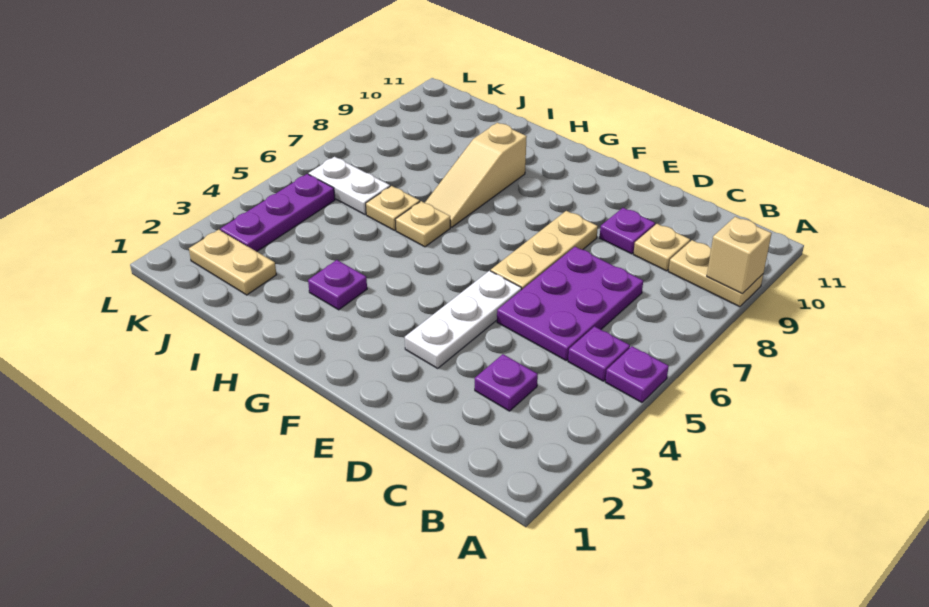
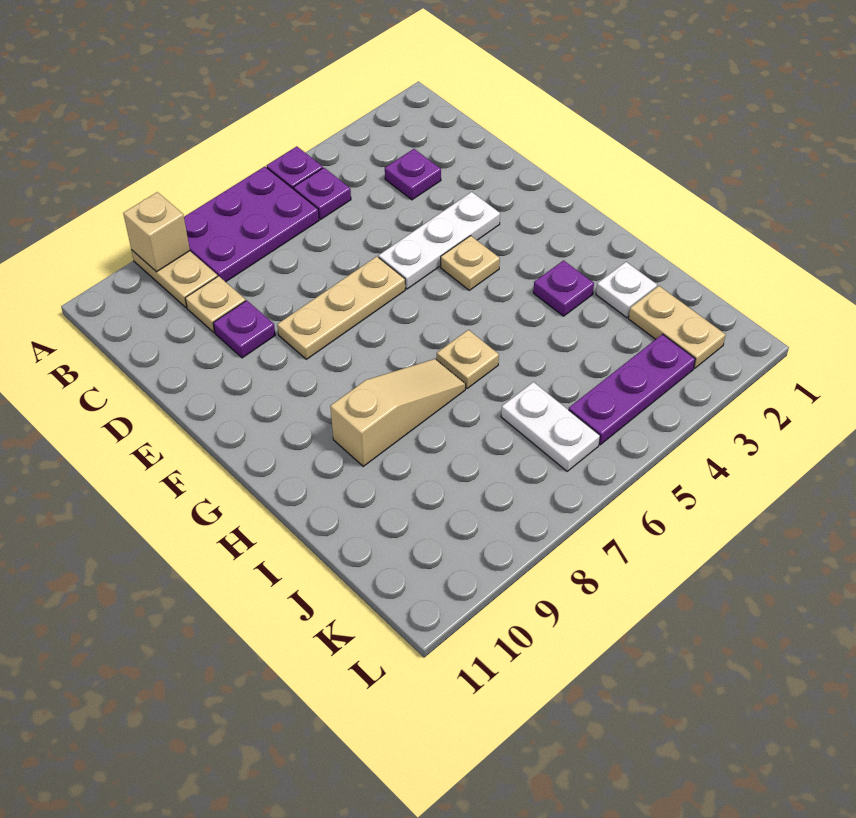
purple plate C5:D7 level 1 -> purple plate A6:B8 level 1
none -> white plate I2 level 1
tan plate I6 level 1 -> tan plate F4 level 1

